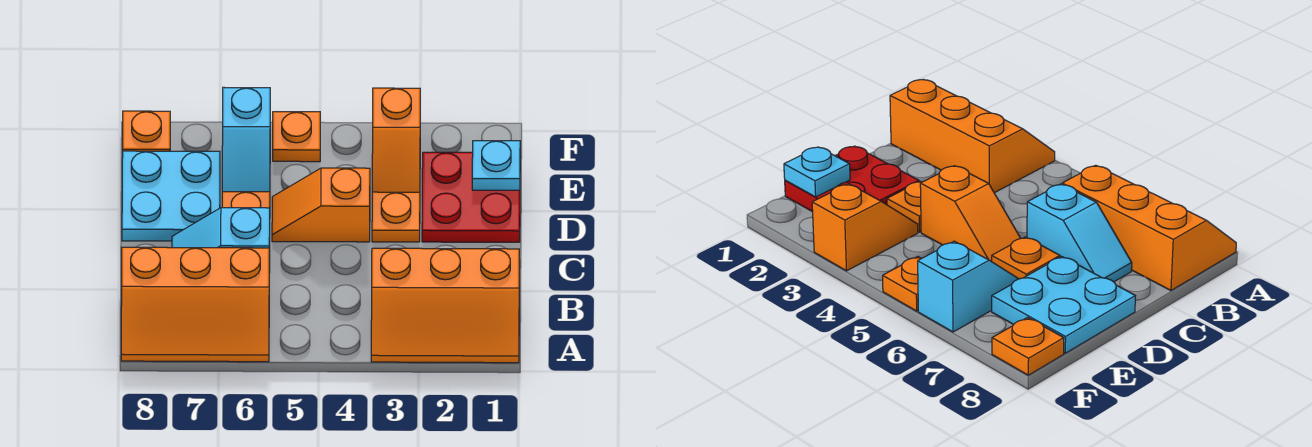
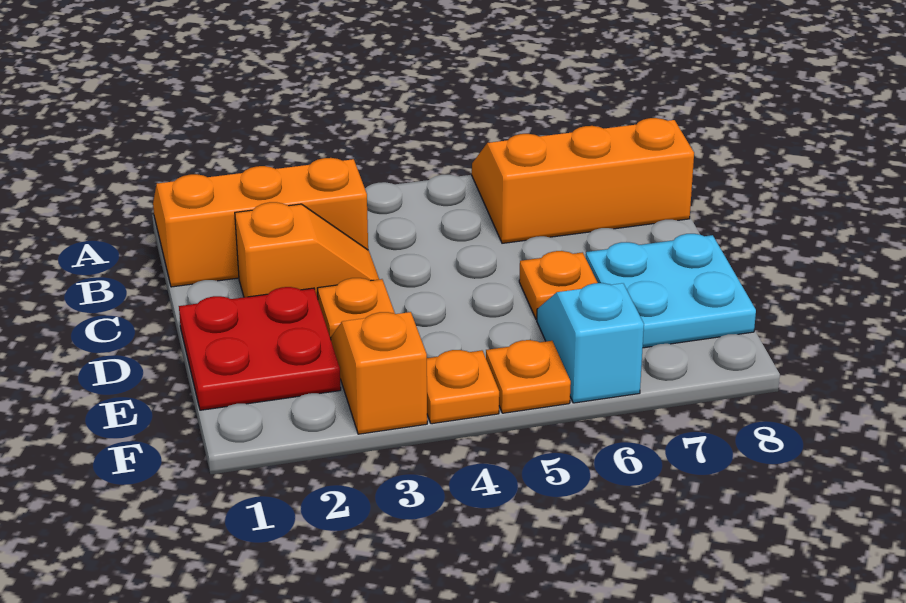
cyan slope C6:C7 level 1 top 6 -> none
orange slope D4:D5 level 1 top 4 -> orange slope C2:C3 level 1 top 2
cyan plate E1 level 2 -> none
orange plate F8 level 1 -> orange plate F4 level 1

